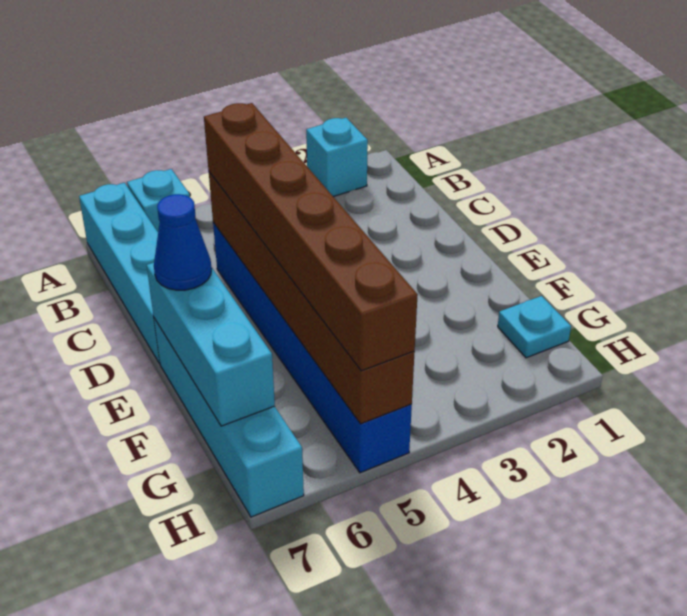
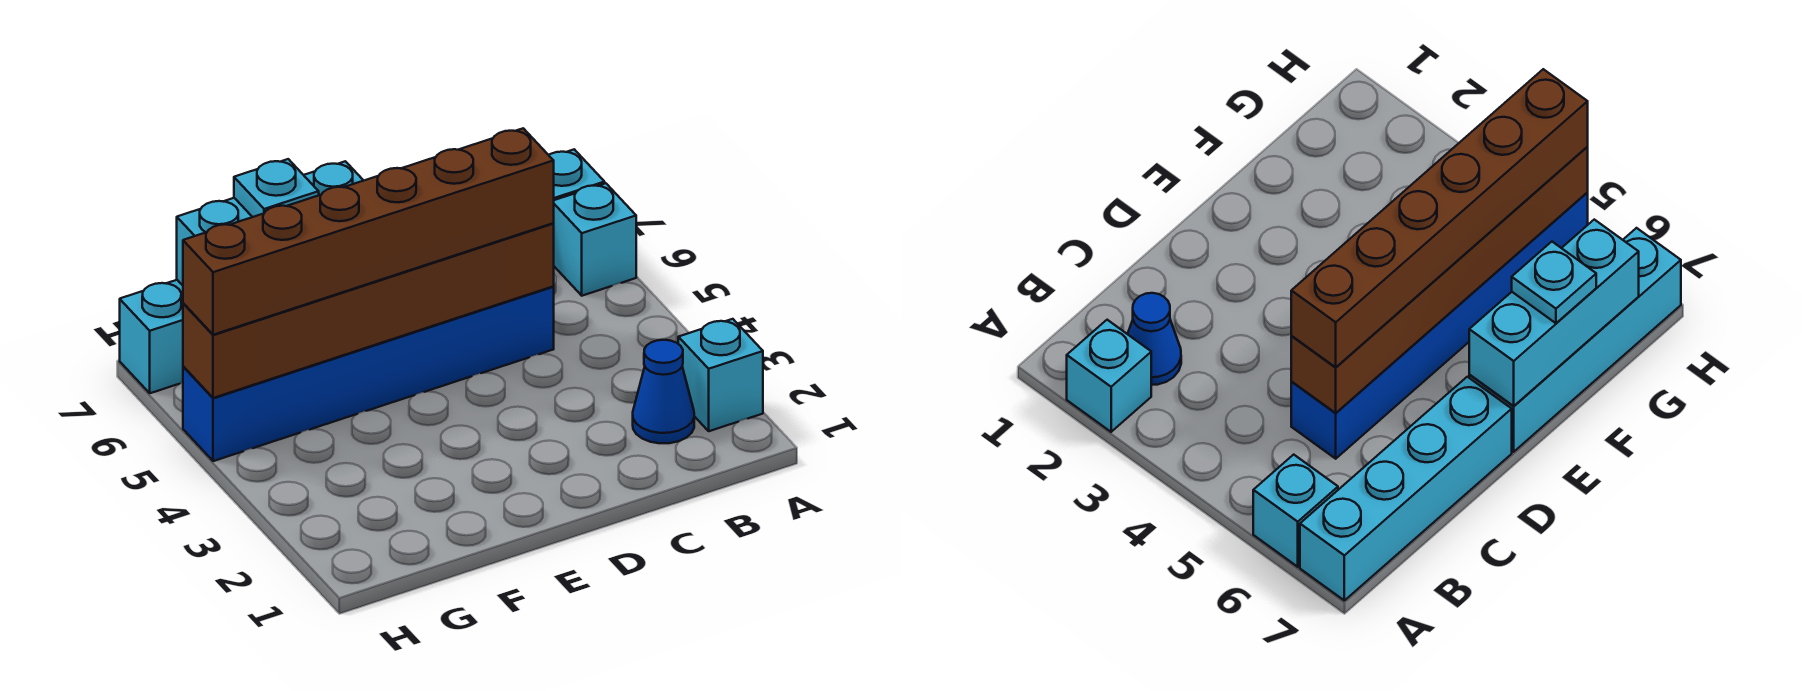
blue cone E7 level 3 -> blue cone B2 level 1
cyan plate G1 level 1 -> cyan plate F7 level 3

